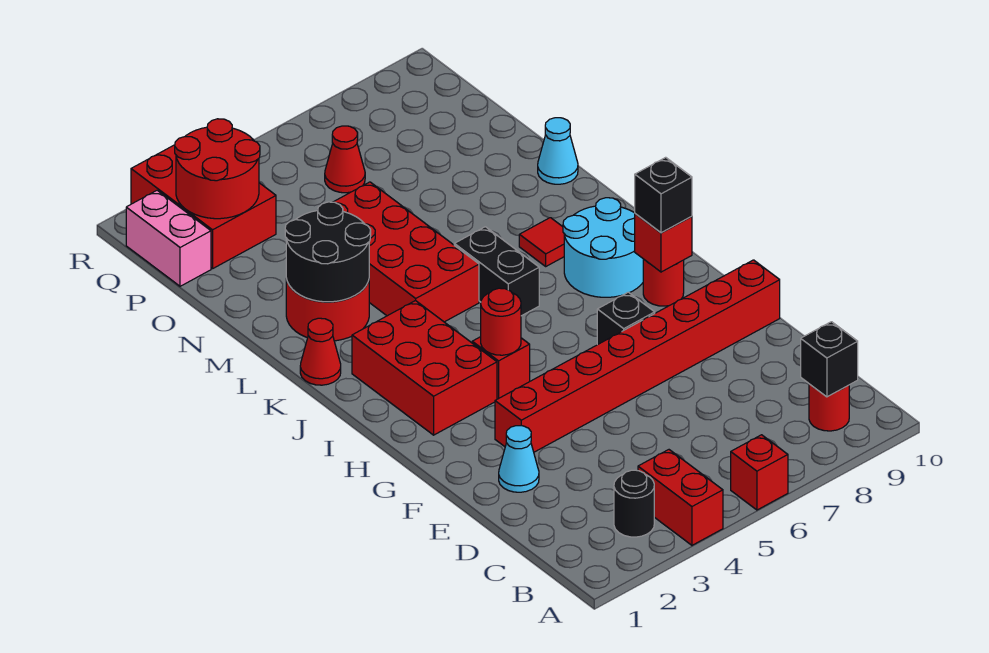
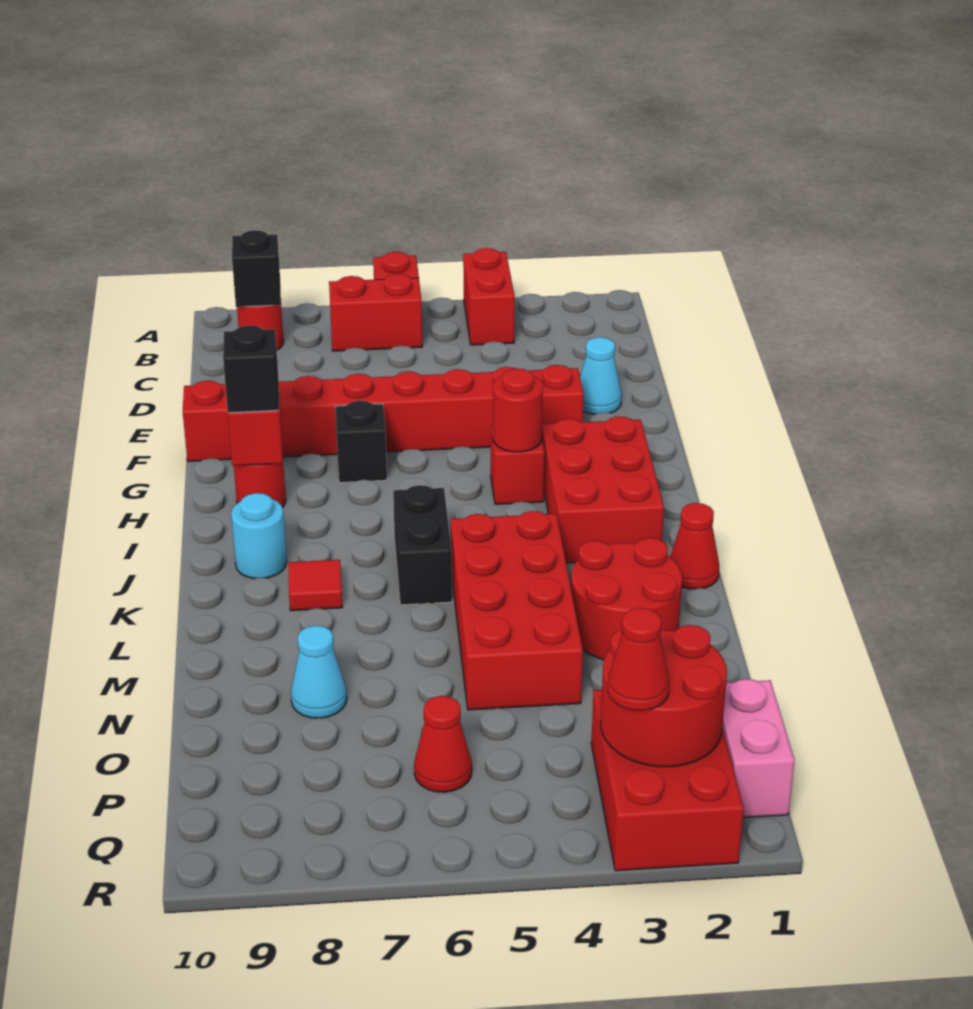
black round brick B3 level 1 -> none
none -> red brick B6:B7 level 1
cyan round brick I8:J9 level 1 -> cyan round brick J9 level 1
black round brick L2:M3 level 2 -> none
cyan cone M10 level 1 -> cyan cone N8 level 1
none -> red cone Q3 level 3

